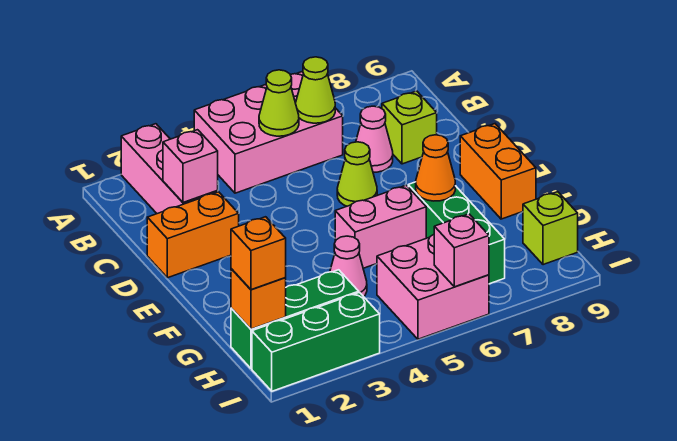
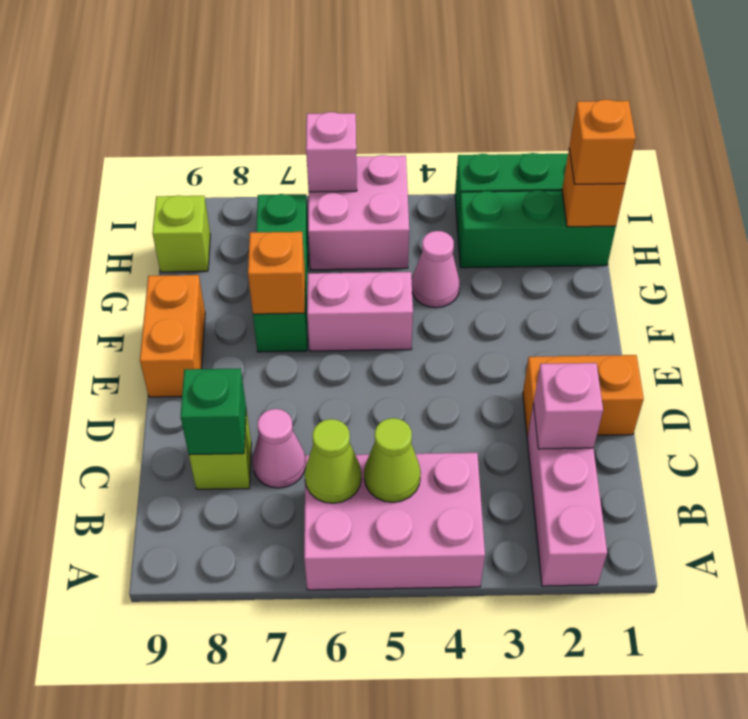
none -> green brick C8 level 2
lime cone D6 level 1 -> none
orange cone F7 level 2 -> orange brick F7 level 2

